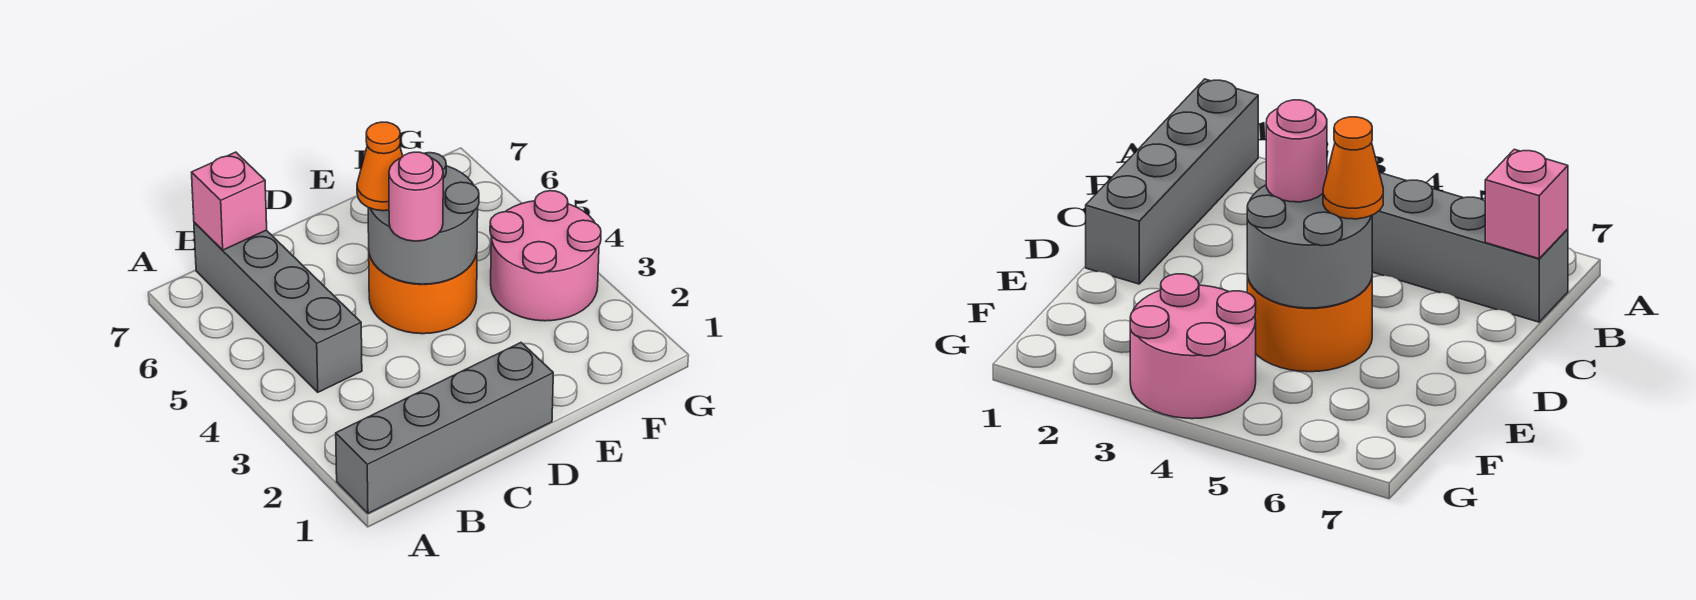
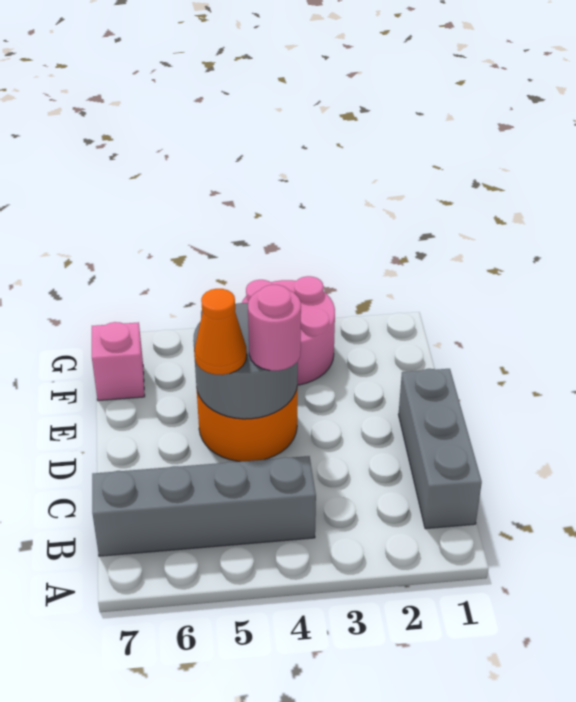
grey brick A1:D1 level 1 -> grey brick B1:D1 level 1
pink brick B7 level 2 -> pink brick F7 level 1

